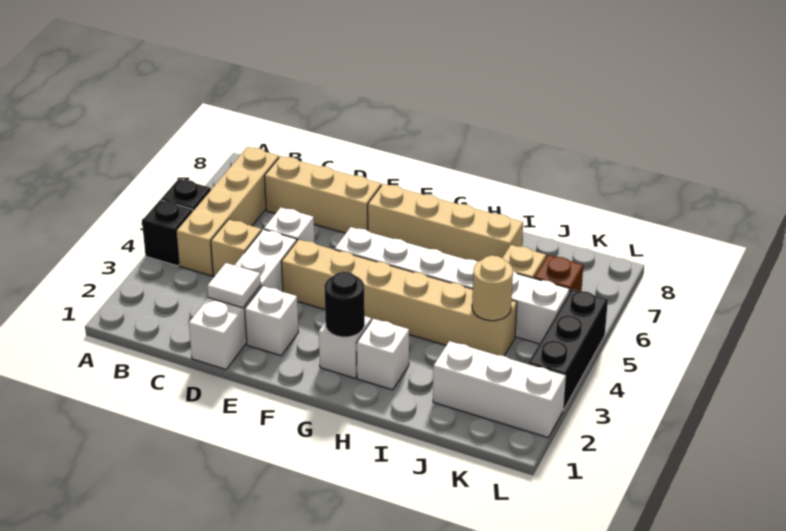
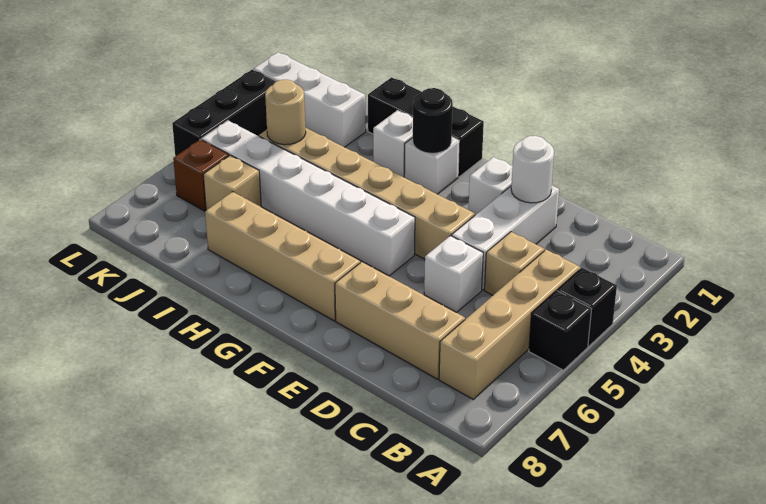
white brick D1:D4 level 1 -> white brick D2:D4 level 1
white tile D2 level 2 -> white round brick D2 level 2
none -> black brick G1:I1 level 1

